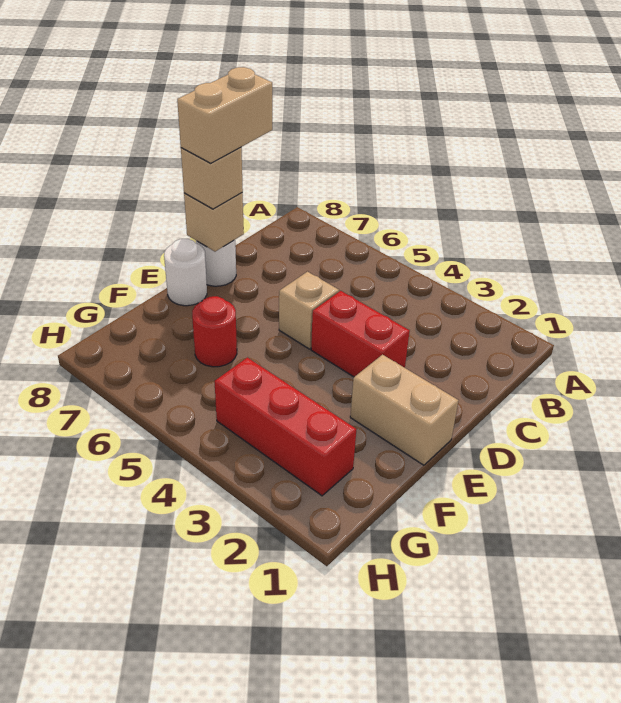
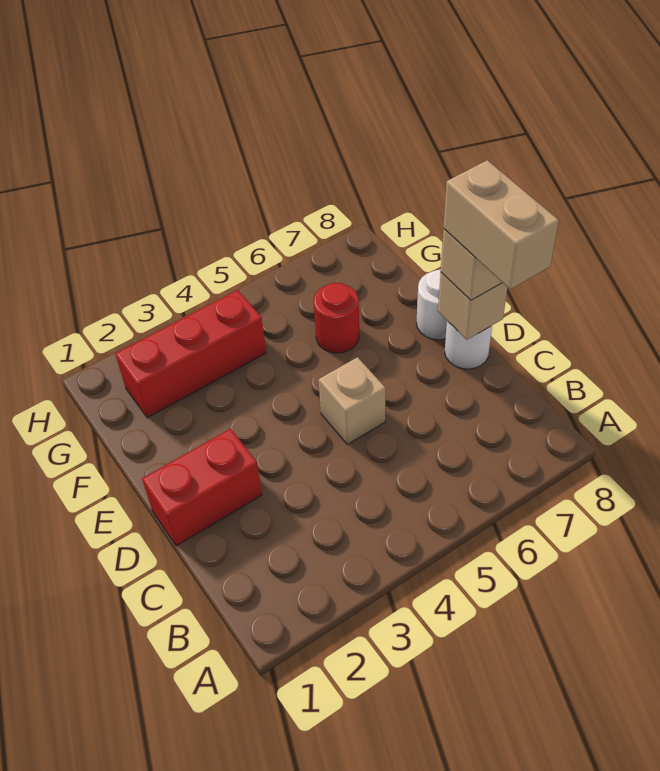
red brick D3:D4 level 1 -> red brick D1:D2 level 1
tan brick E1:E2 level 1 -> none

